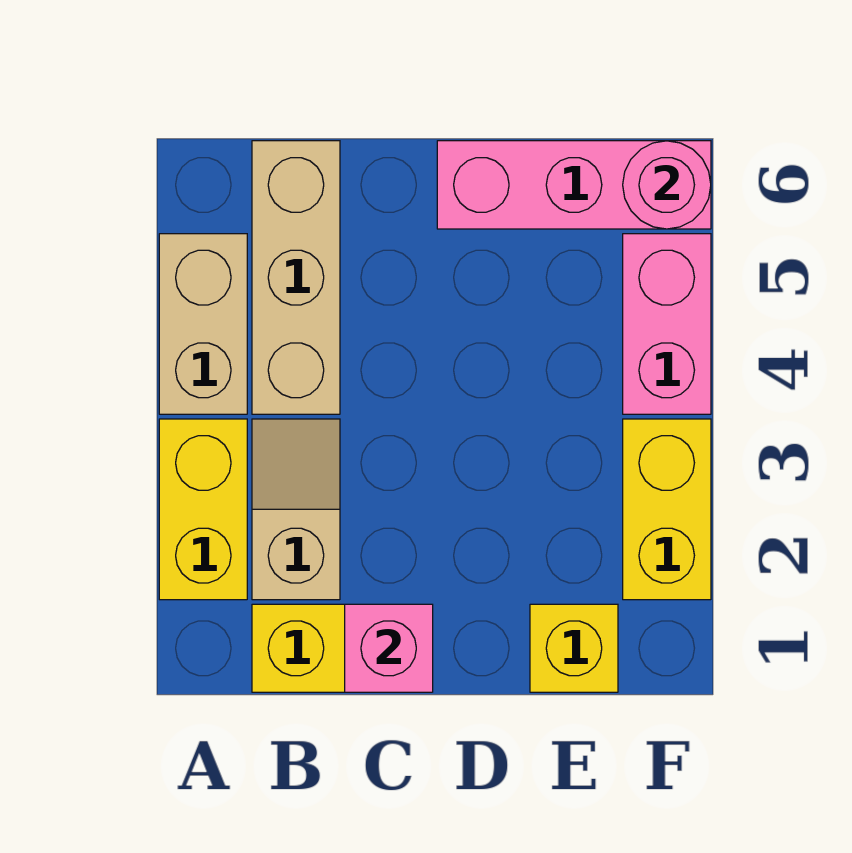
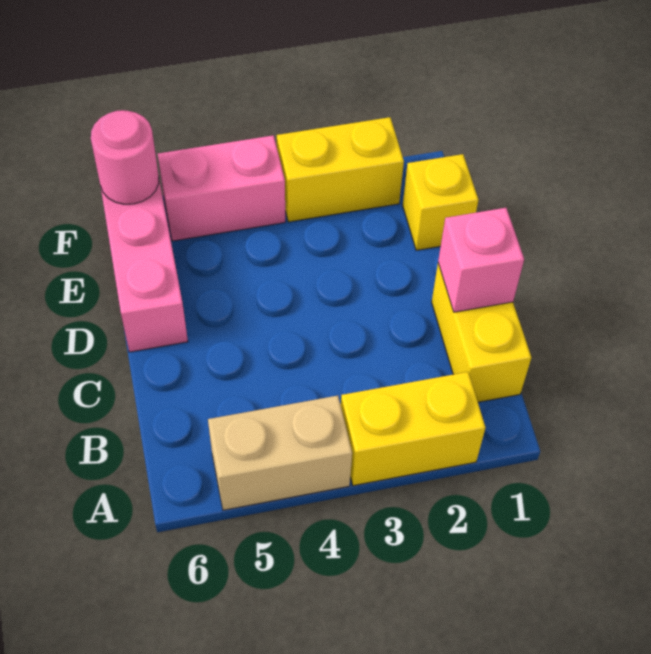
tan slope B2:B3 level 1 top 2 -> none
tan brick B4:B6 level 1 -> none

